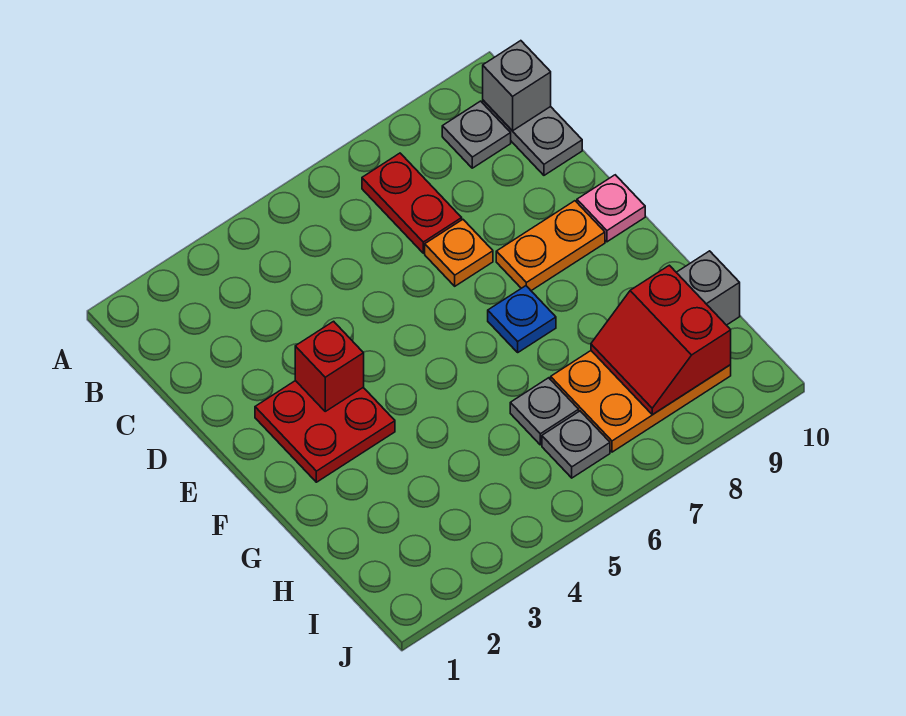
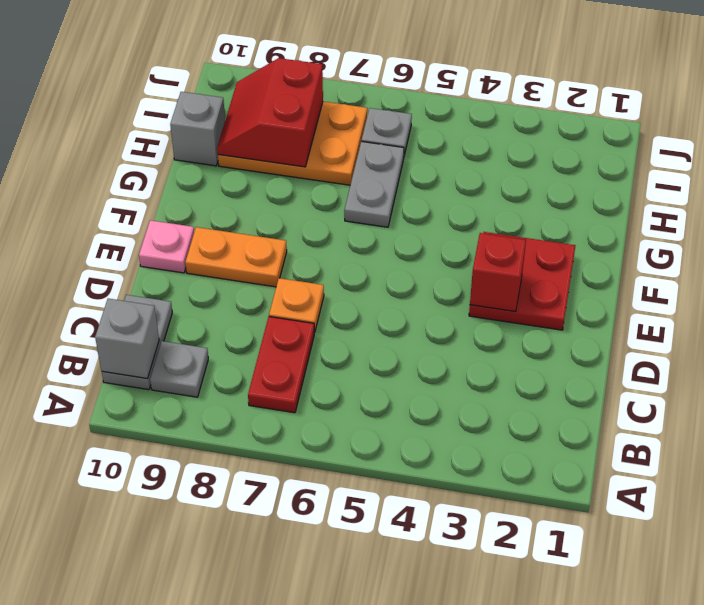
blue plate F7 level 1 -> none
grey plate H6 level 1 -> grey plate G6:H6 level 1
red slope H8:I9 level 2 top 9 -> red slope H8:I9 level 2 top 8

